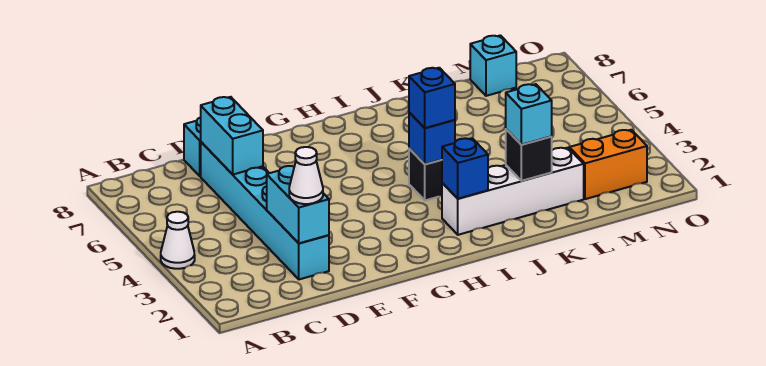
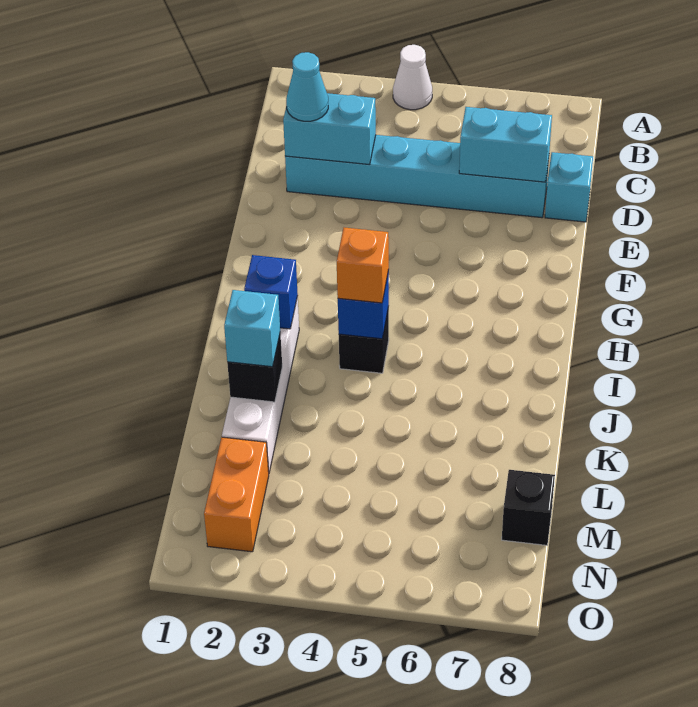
white cone D2 level 3 -> cyan cone D2 level 3
blue brick I4 level 3 -> orange brick I4 level 3
cyan brick M8 level 1 -> black brick M8 level 1

